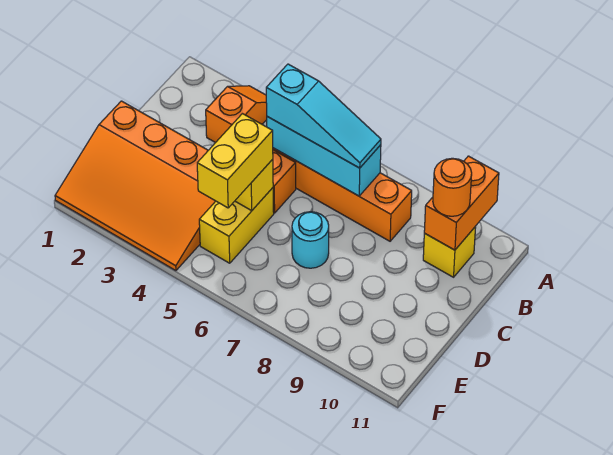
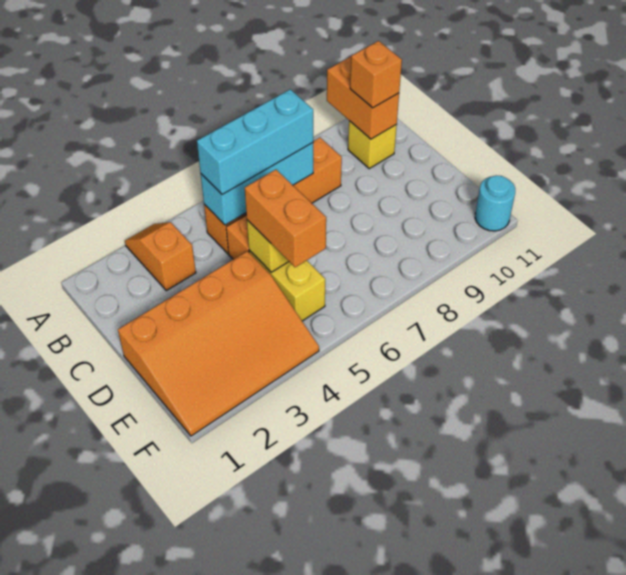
cyan slope B5:B7 level 3 top 5 -> cyan brick B5:B7 level 3
orange round brick B10 level 3 -> orange brick B10 level 3
yellow brick D5:E5 level 3 -> orange brick D5:E5 level 3
cyan round brick D7 level 1 -> cyan round brick F11 level 1

